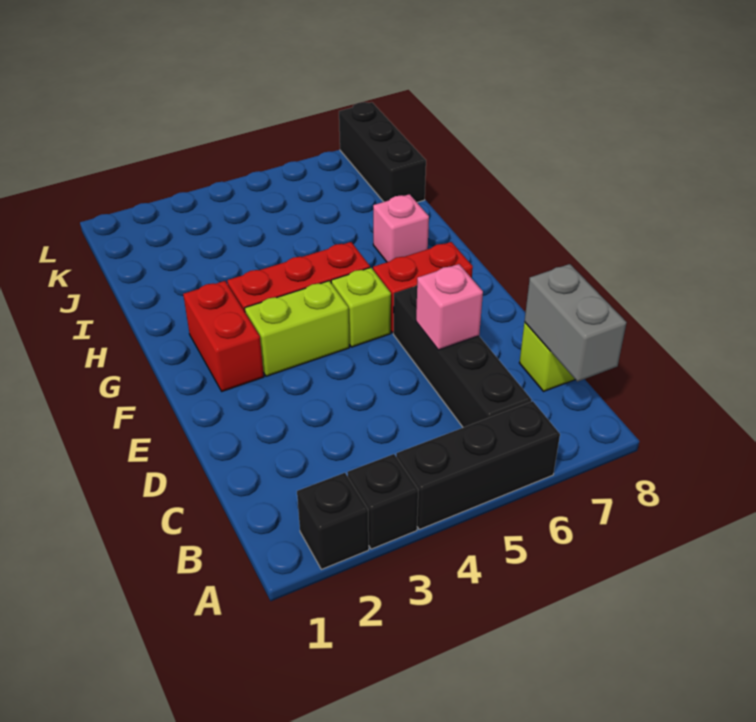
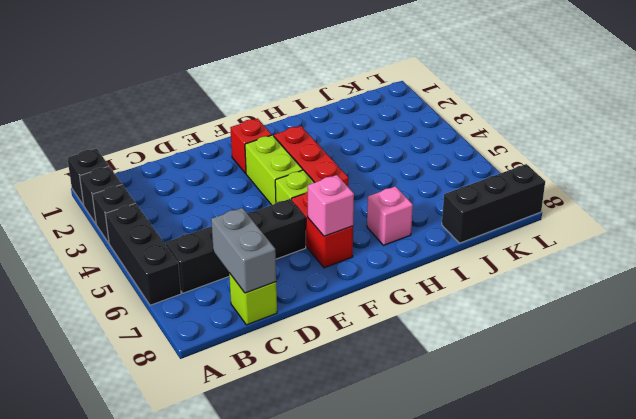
none -> black brick A1 level 1
grey brick B8:C8 level 2 -> grey brick C7:C8 level 2
pink brick D6 level 2 -> pink brick F7 level 2
red brick F2:G2 level 1 -> red brick F2 level 1

